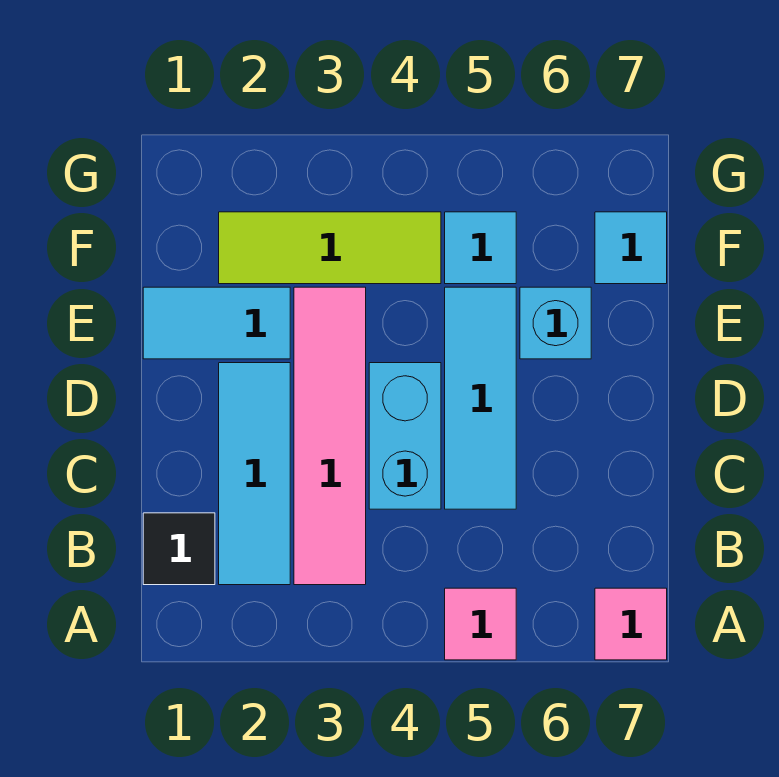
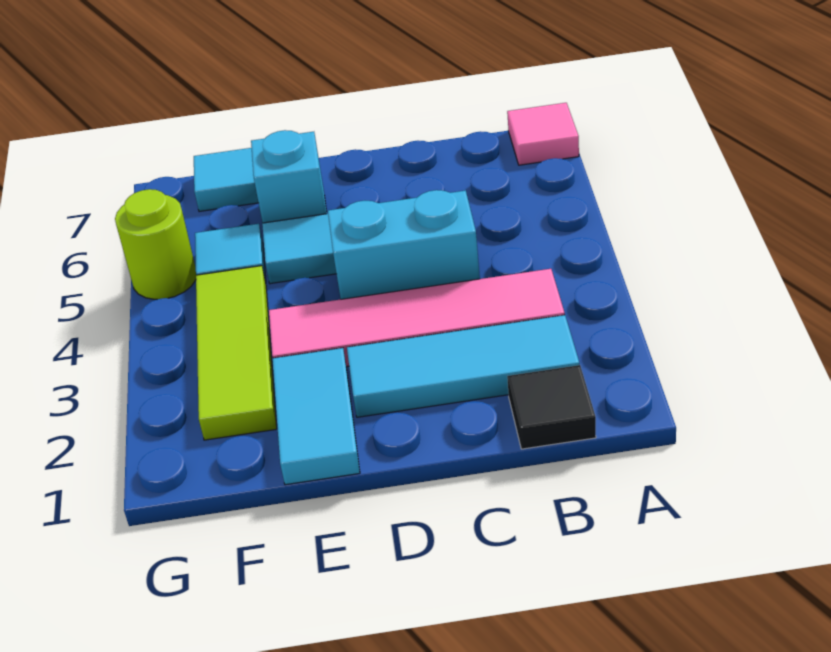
pink tile A5 level 1 -> none
none -> lime round brick G5 level 1

